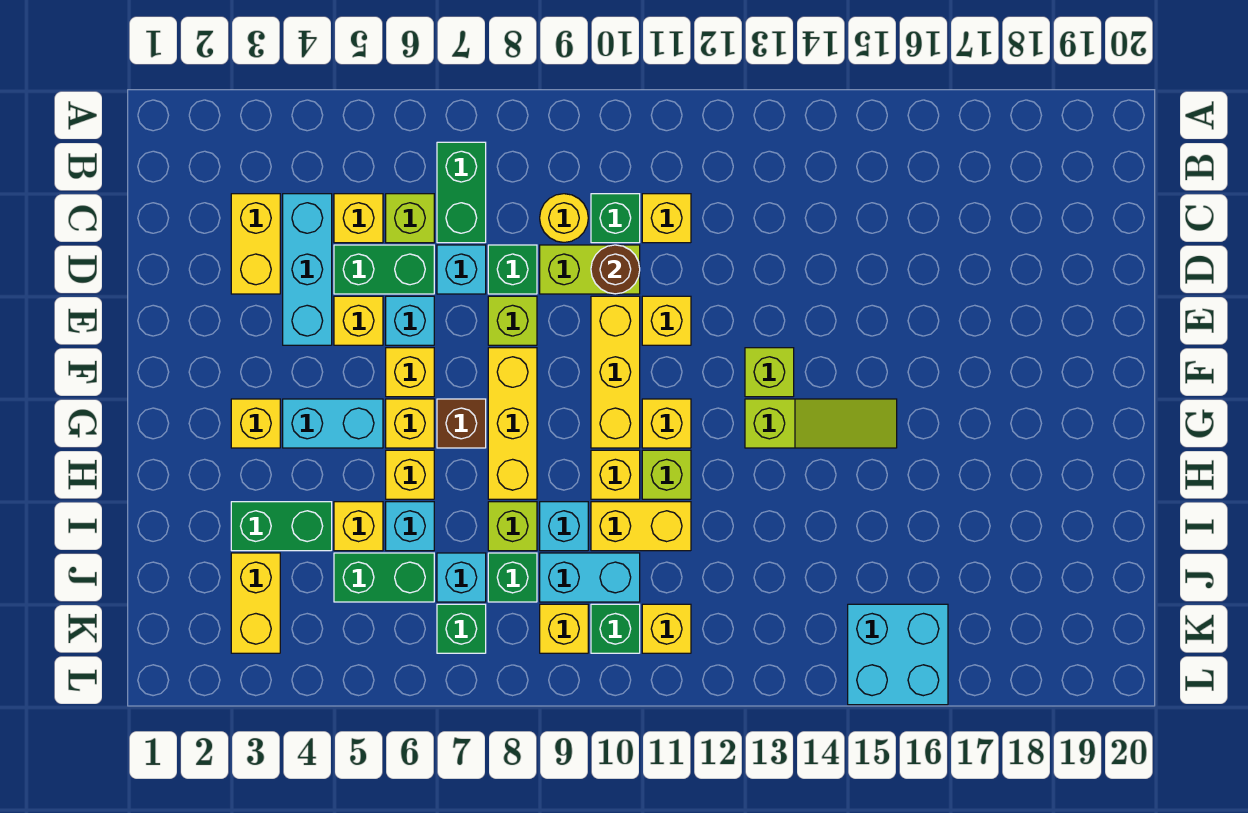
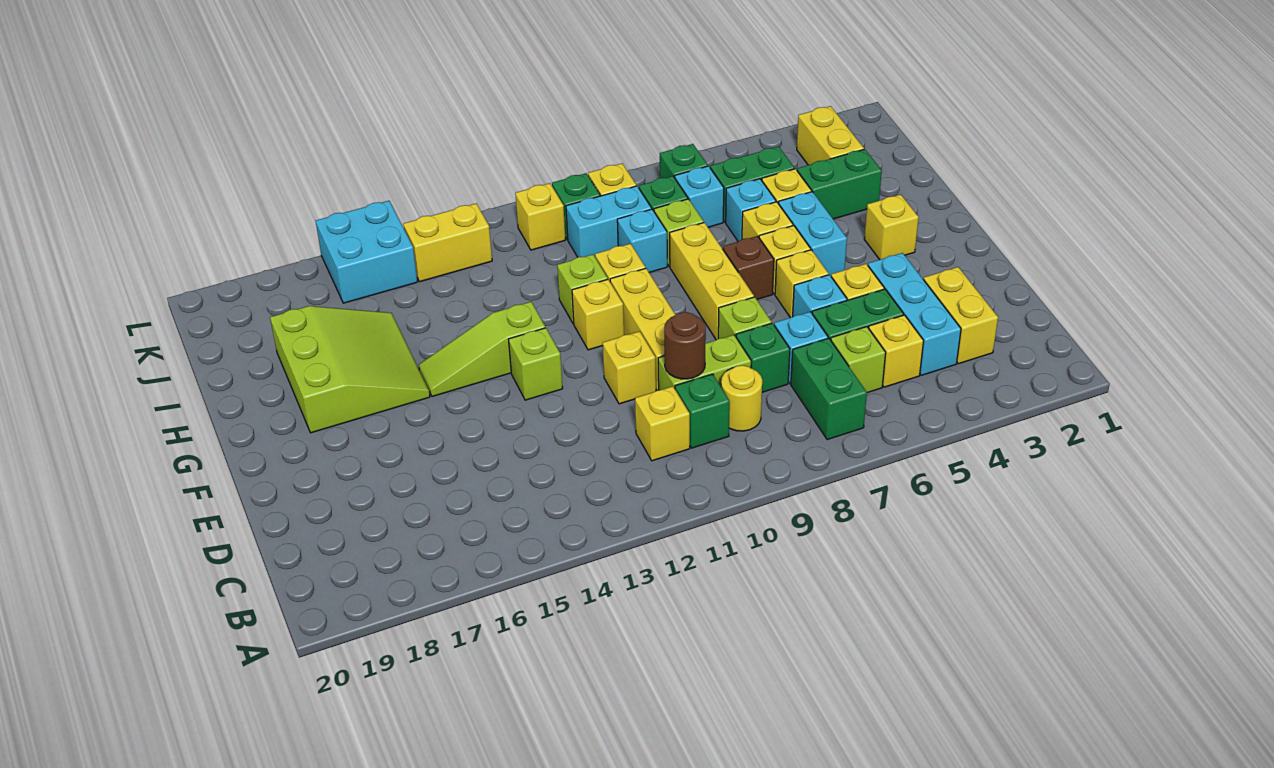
cyan brick G4:G5 level 1 -> cyan brick G5:H5 level 1
none -> lime slope G16:I18 level 1 top 18
yellow brick I10:I11 level 1 -> yellow brick K13:K14 level 1

